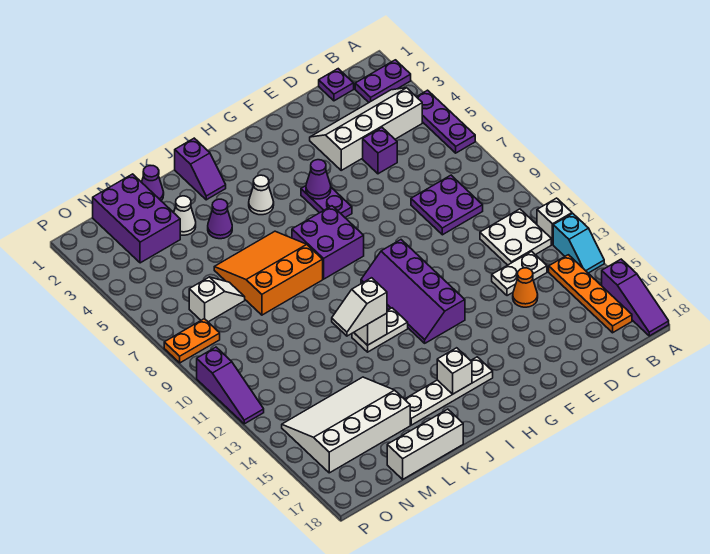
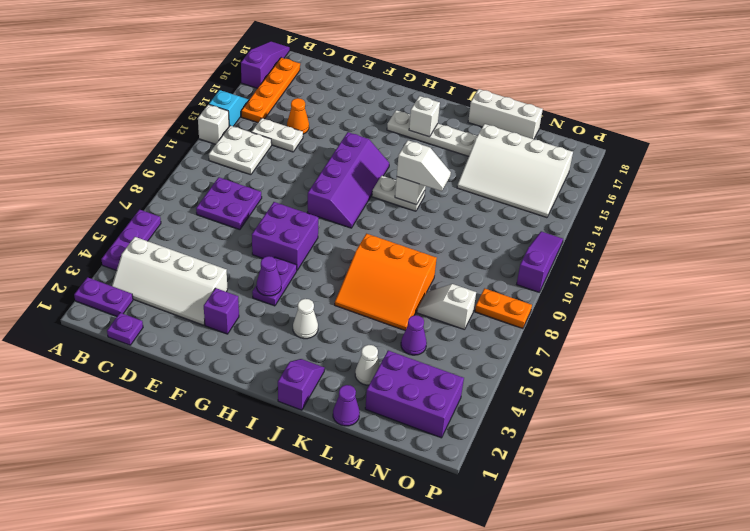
purple brick D5 level 1 -> purple brick F3 level 1
purple brick H7:I8 level 1 -> purple brick F7:G8 level 1
purple cone K4 level 1 -> purple cone M5 level 1
purple brick M1:N3 level 1 -> purple brick M2:O3 level 1

